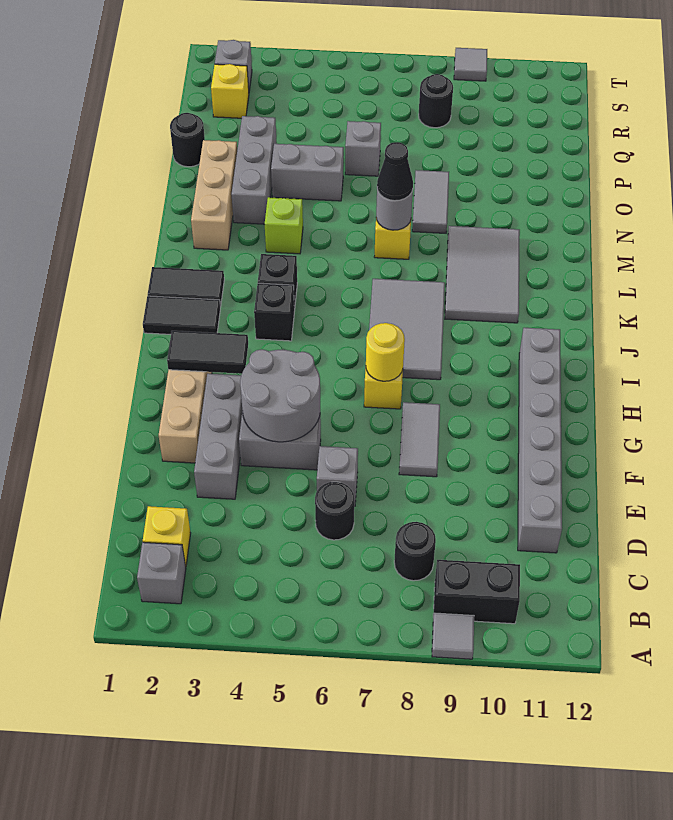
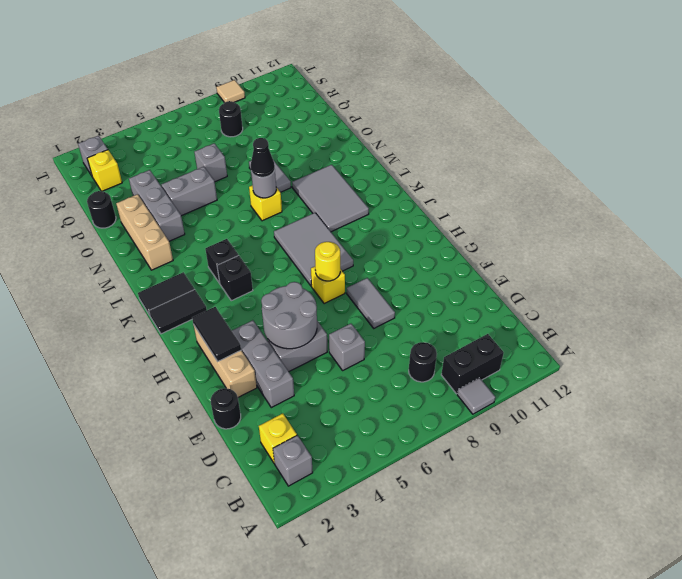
black round brick D6 level 1 -> black round brick E1 level 1
grey brick D11:I11 level 1 -> none
black tile H2:H3 level 2 -> black tile G2:H2 level 2
lime brick M4 level 1 -> none
grey tile T9 level 1 -> tan tile T9 level 1

